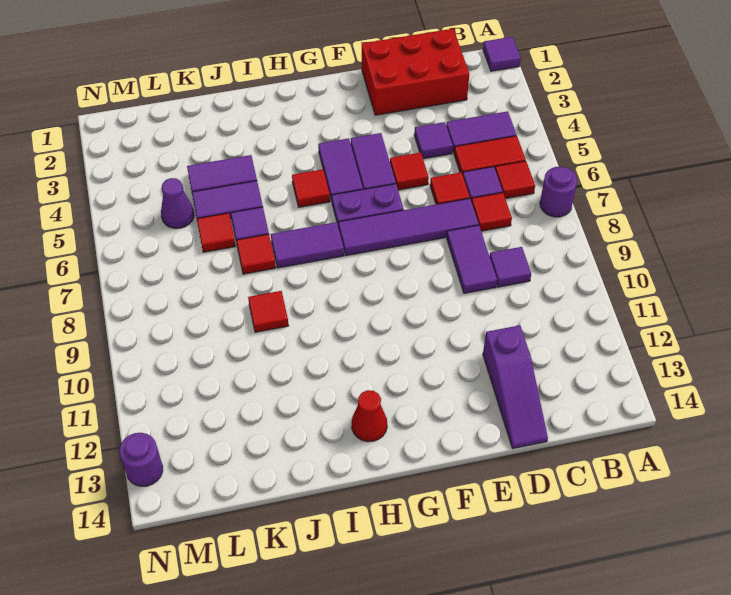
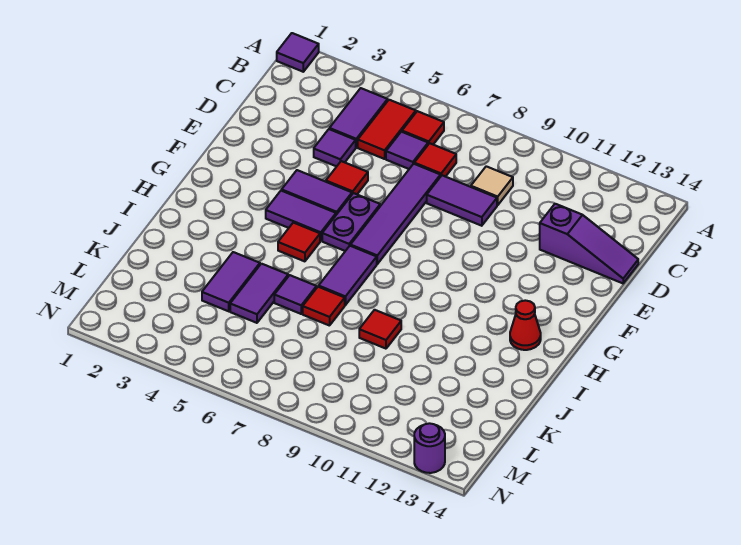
purple round brick A7 level 1 -> none
red brick C1:E2 level 1 -> none
purple tile C9 level 1 -> tan tile C9 level 1
red tile D6 level 1 -> none
red tile K6 level 1 -> none
purple cone L5 level 1 -> none

